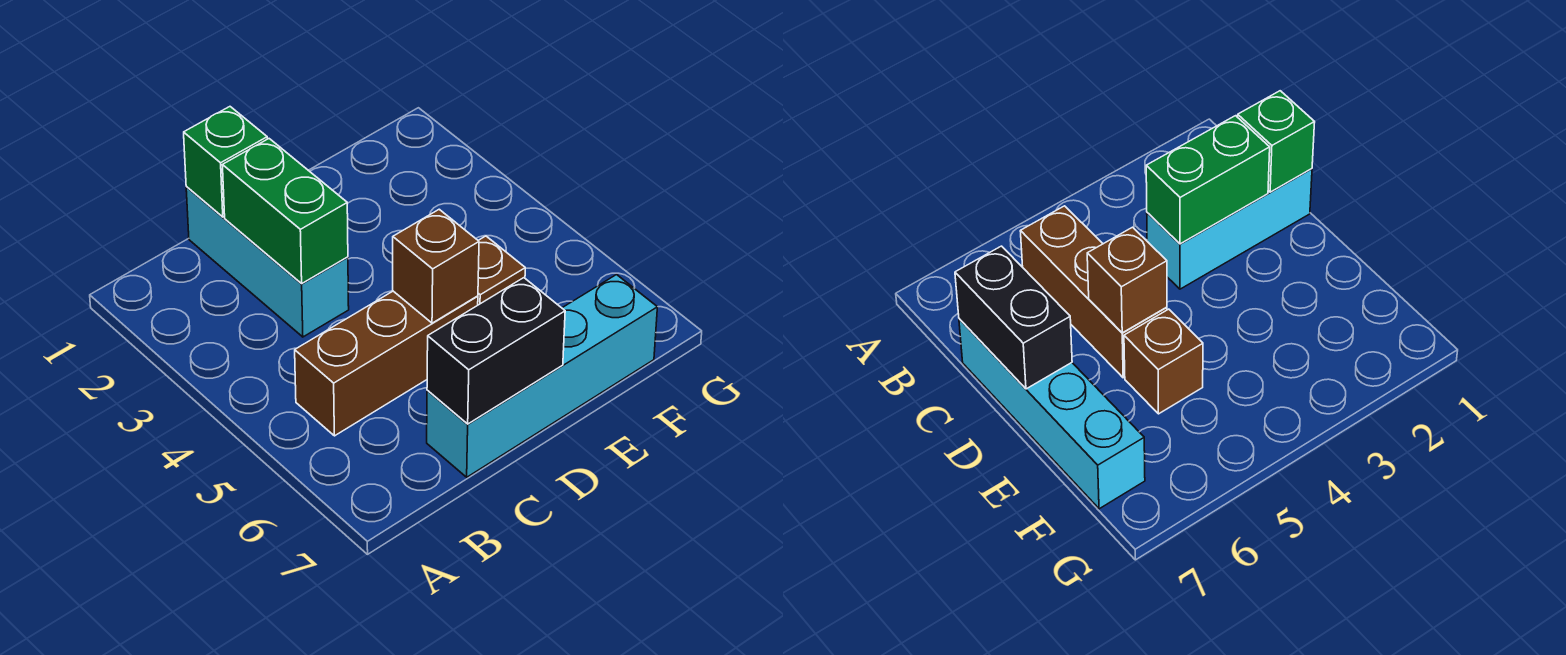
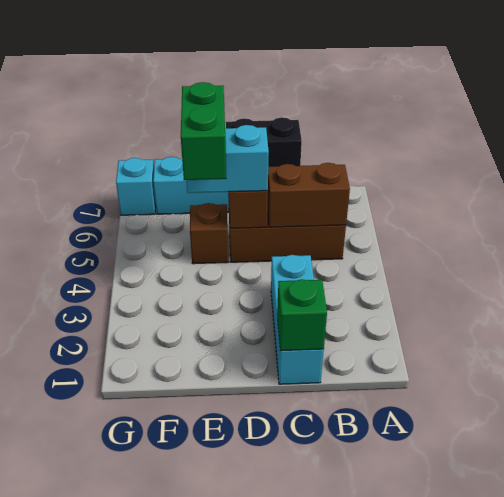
none -> brown brick B5:C5 level 2
green brick C2:C3 level 2 -> green brick E4:E5 level 4
none -> cyan brick D5:E5 level 3
none -> cyan brick G7 level 1

